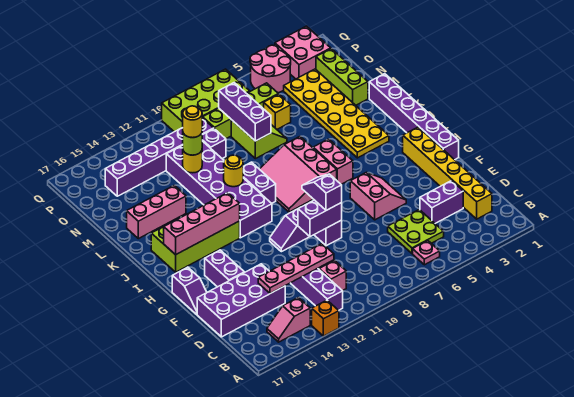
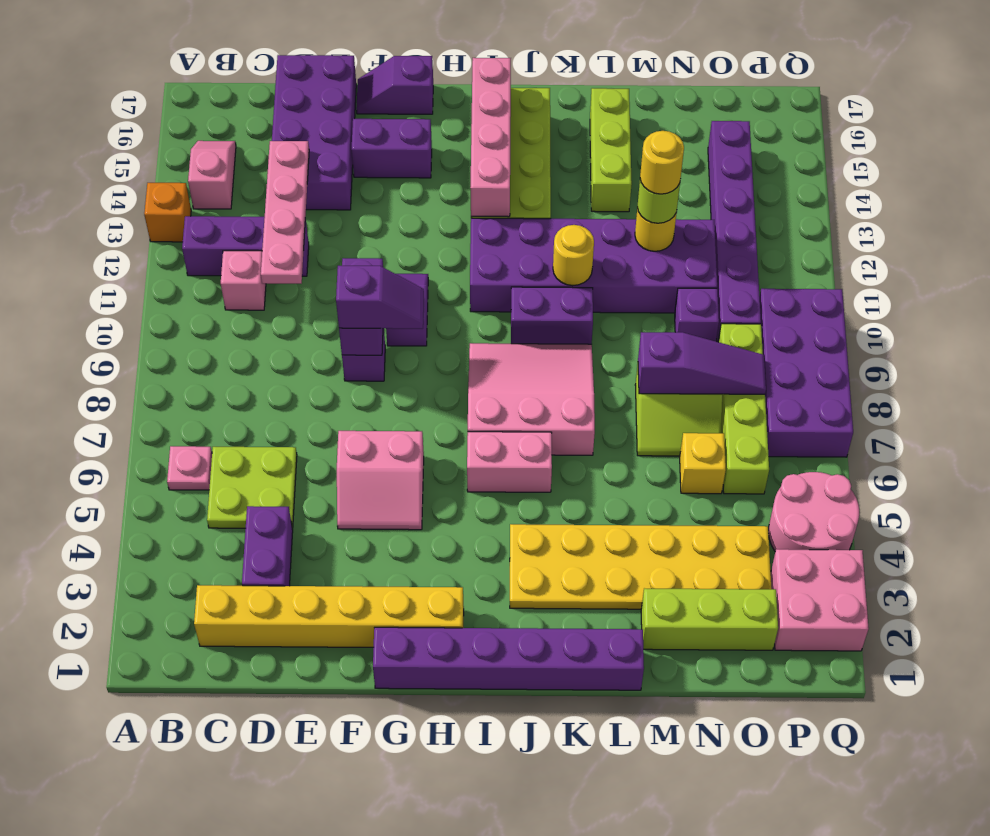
pink brick L14:L16 level 1 -> lime brick L14:L16 level 1
purple brick M8:O8 level 2 -> purple slope M8:O8 level 2 top M
lime brick P7:Q10 level 1 -> purple brick P7:Q10 level 1

